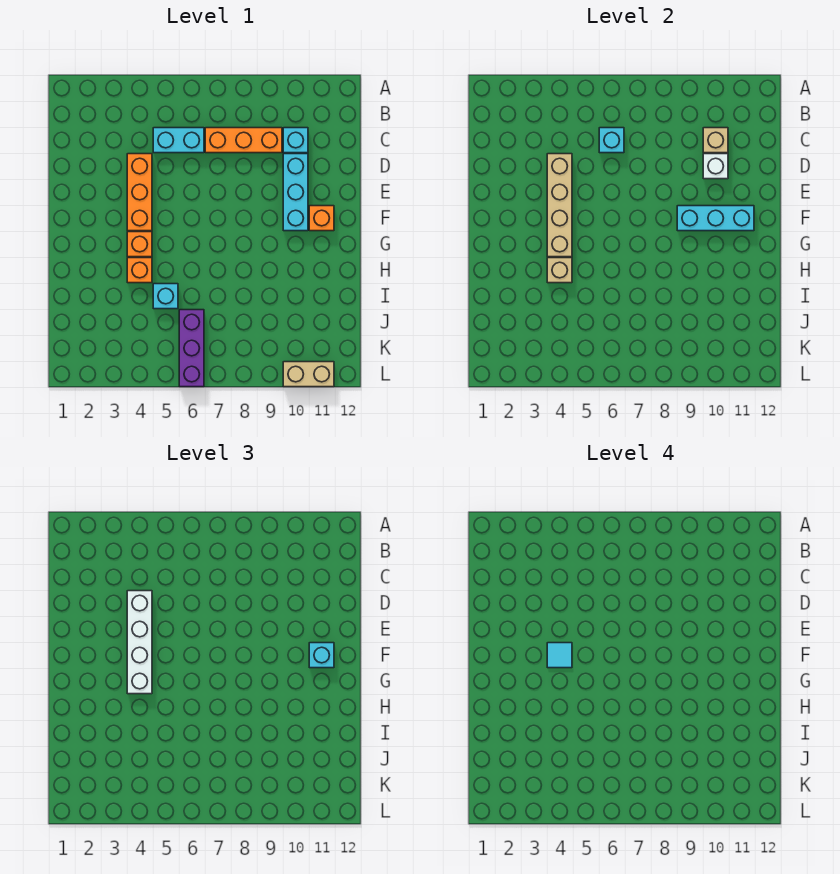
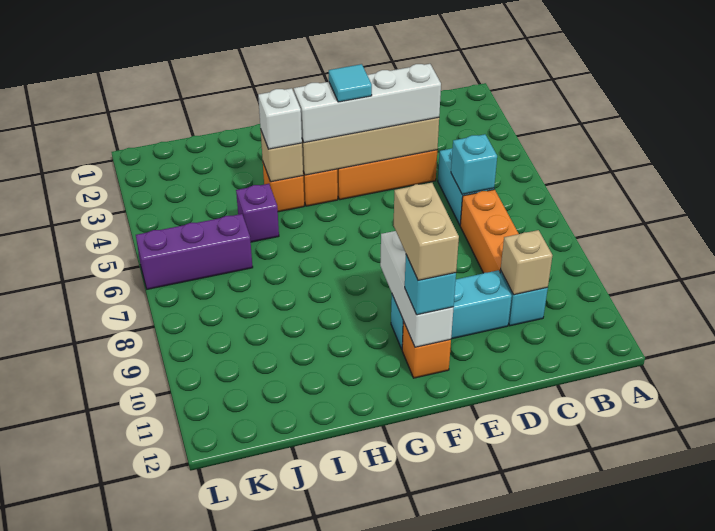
white brick D10 level 2 -> white brick H4 level 3
cyan brick F9:F11 level 2 -> white brick F9:F11 level 2
cyan brick I5 level 1 -> purple brick I5 level 1
tan brick L10:L11 level 1 -> tan brick F10:F11 level 4

